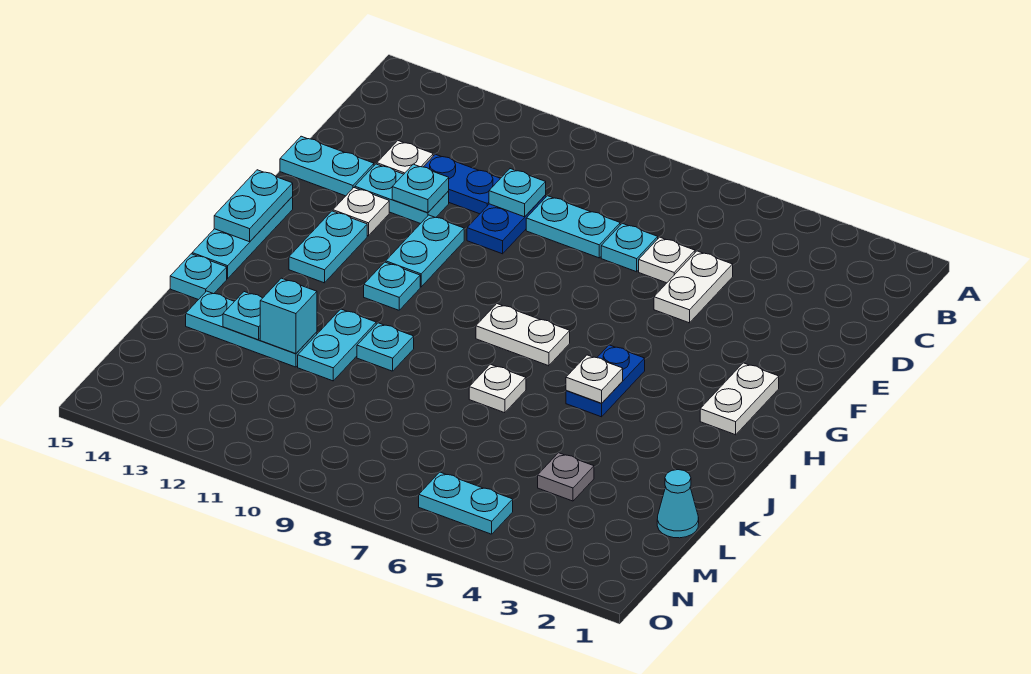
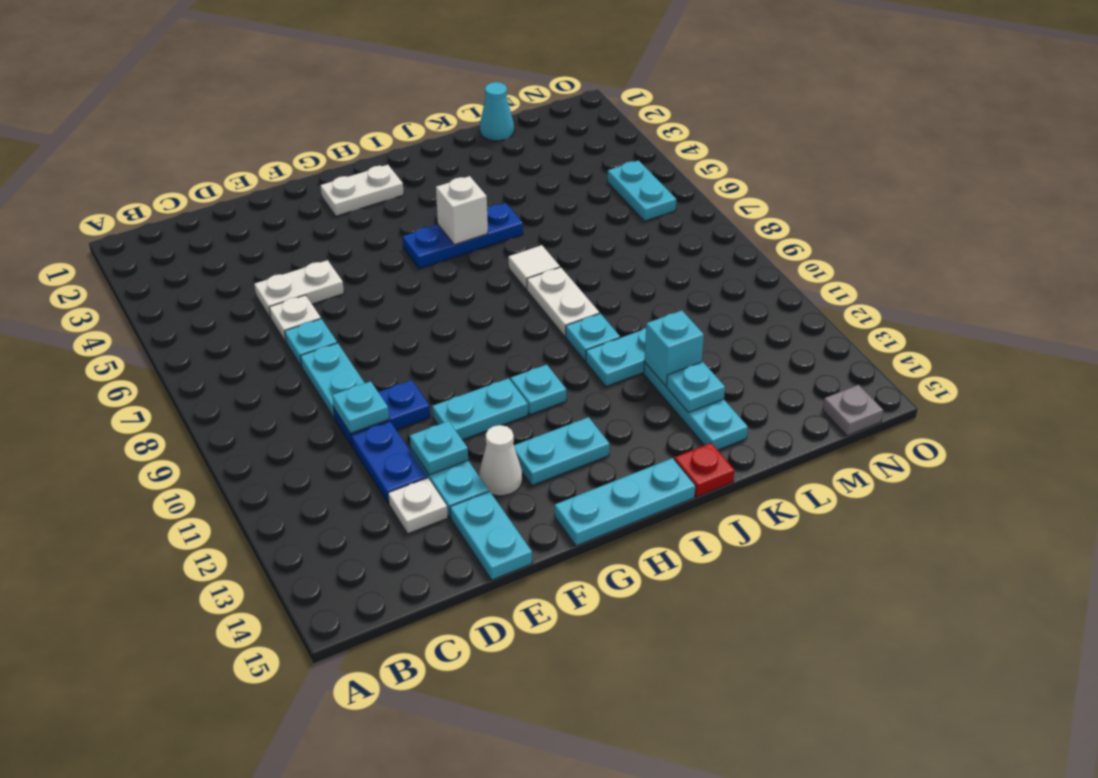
white plate F13 level 1 -> white cone F13 level 1
cyan plate G15:H15 level 2 -> none
blue plate H5:I5 level 1 -> blue plate H5:J5 level 1
white plate H7:H8 level 1 -> white plate J8:J9 level 1
white plate I5 level 2 -> white brick I5 level 2
white plate J7 level 1 -> white tile J7 level 1
cyan plate J15 level 1 -> red plate J15 level 1
grey plate L4 level 1 -> grey plate N15 level 1

